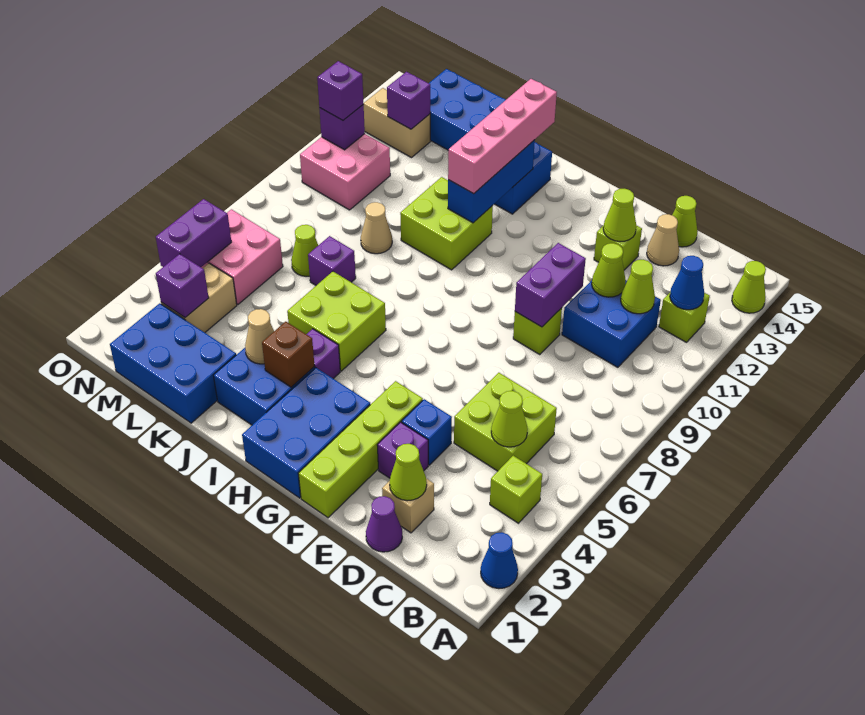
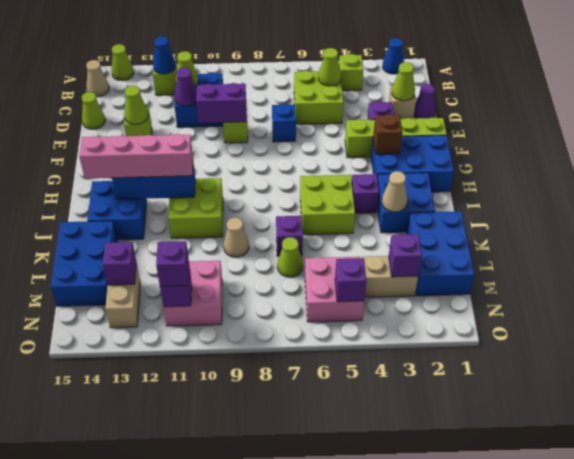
lime cone D11 level 2 -> purple cone D11 level 2
tan cone D14 level 1 -> tan cone B15 level 1
blue brick E4 level 1 -> blue brick E7 level 1
brown brick I3 level 2 -> brown brick G3 level 2
purple brick N4:N5 level 2 -> purple brick N5 level 2

